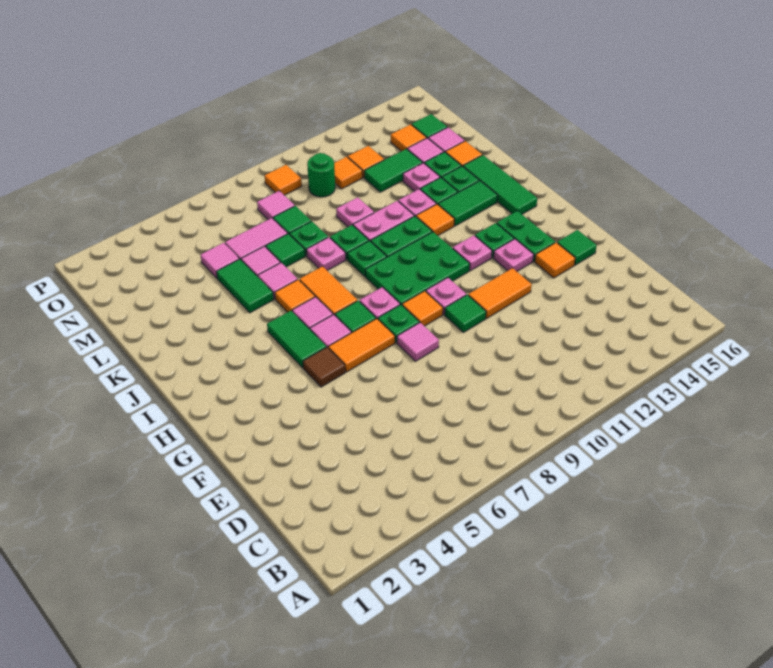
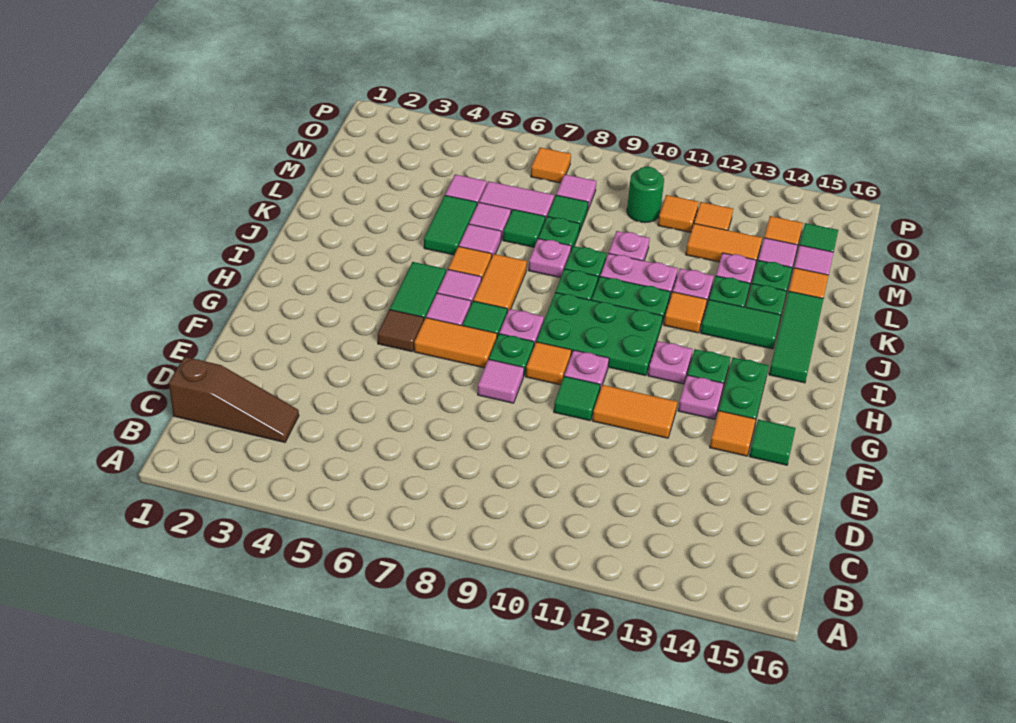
none -> brown slope C1:C3 level 1 top 1
green tile M12:M13 level 1 -> orange tile M12:M13 level 1
orange tile O9 level 1 -> orange tile O7 level 1

